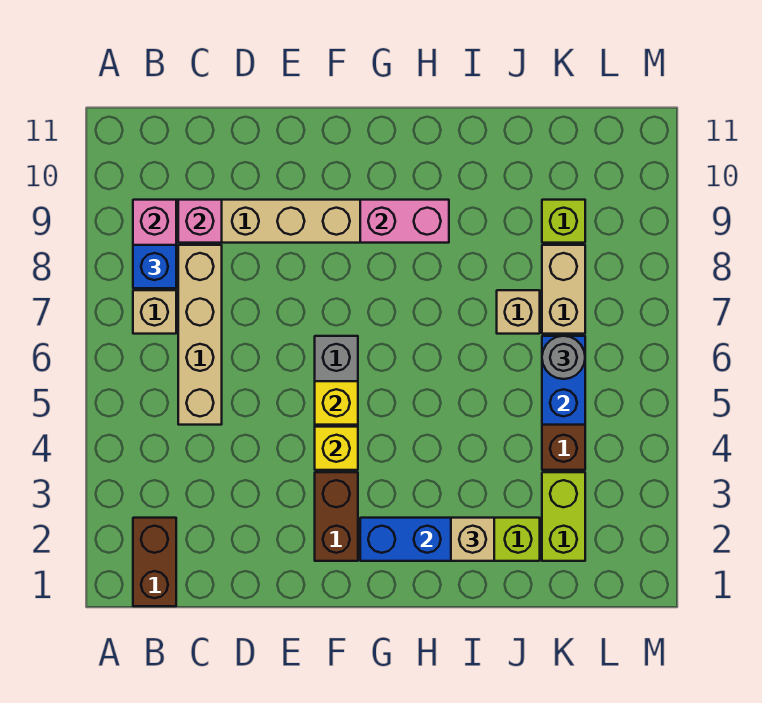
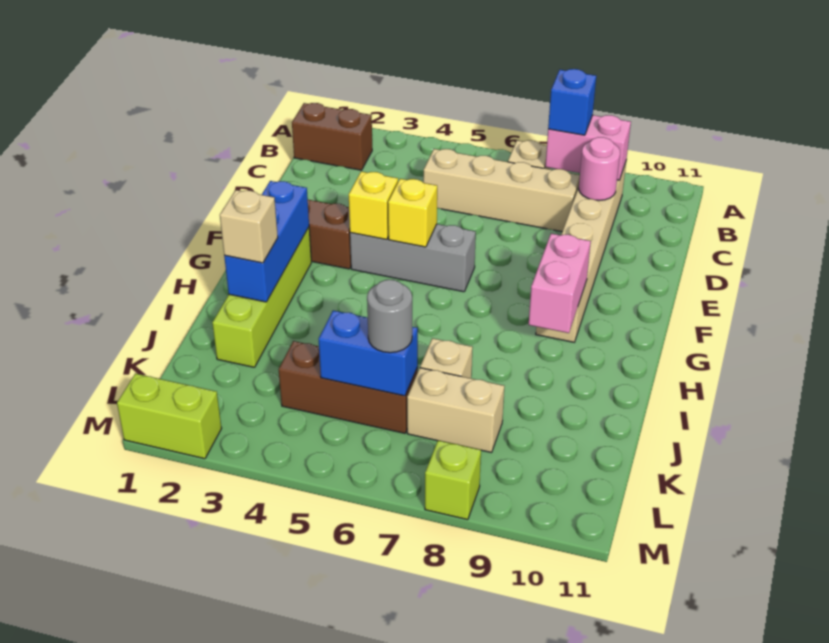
pink brick C9 level 2 -> pink round brick C9 level 2
lime brick K2:K3 level 1 -> lime brick M1:M2 level 1
lime brick K9 level 1 -> lime brick M8 level 1

